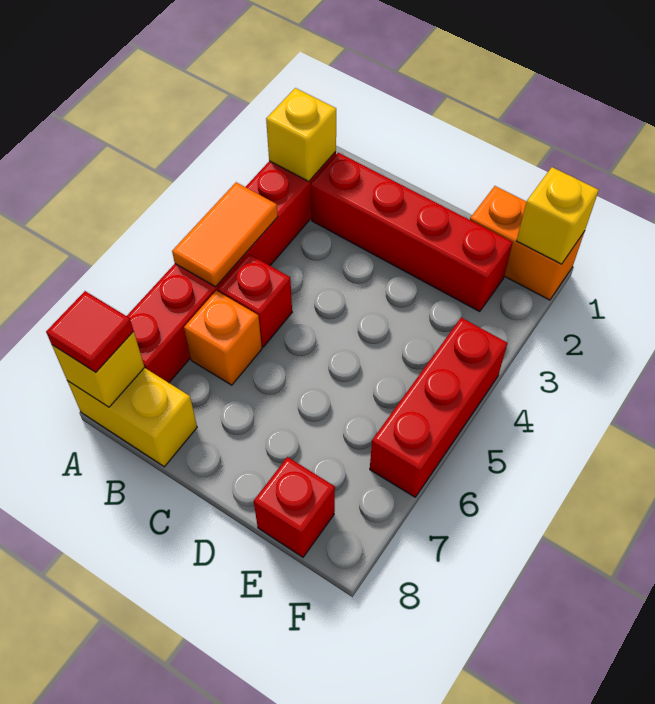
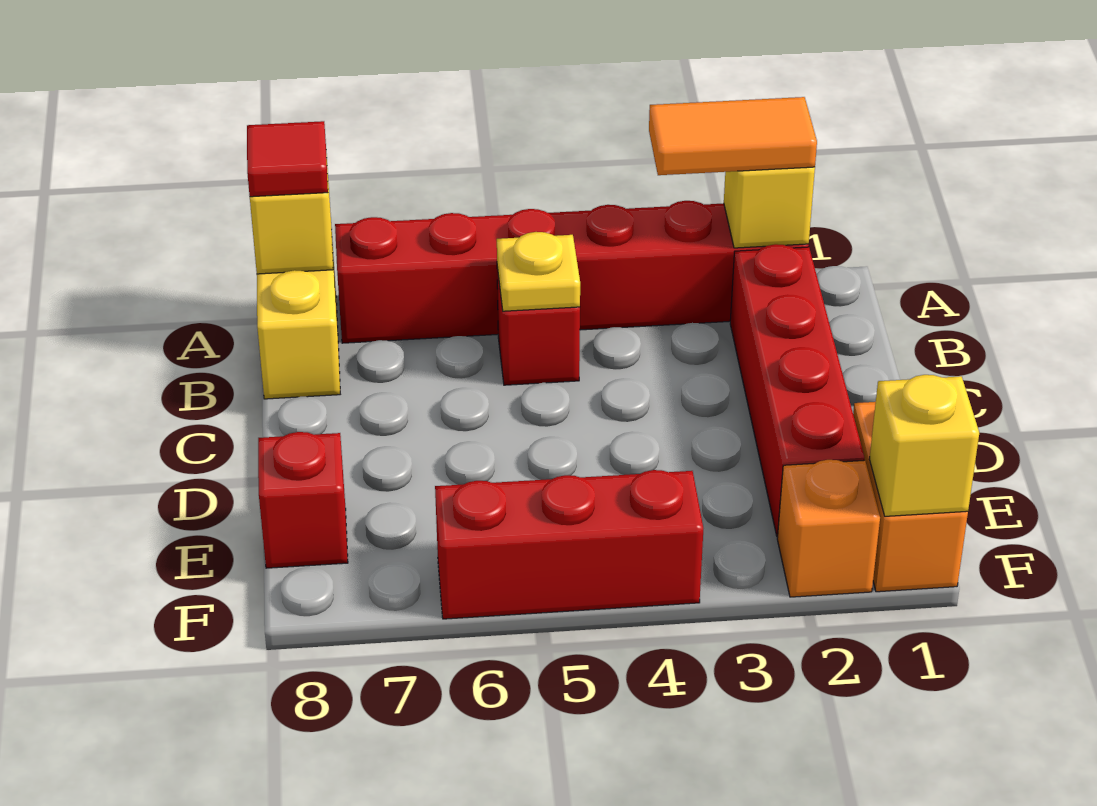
orange tile A4:A5 level 2 -> orange tile A2:A3 level 3
none -> yellow plate B5 level 2
orange brick B6 level 1 -> orange brick F2 level 1

